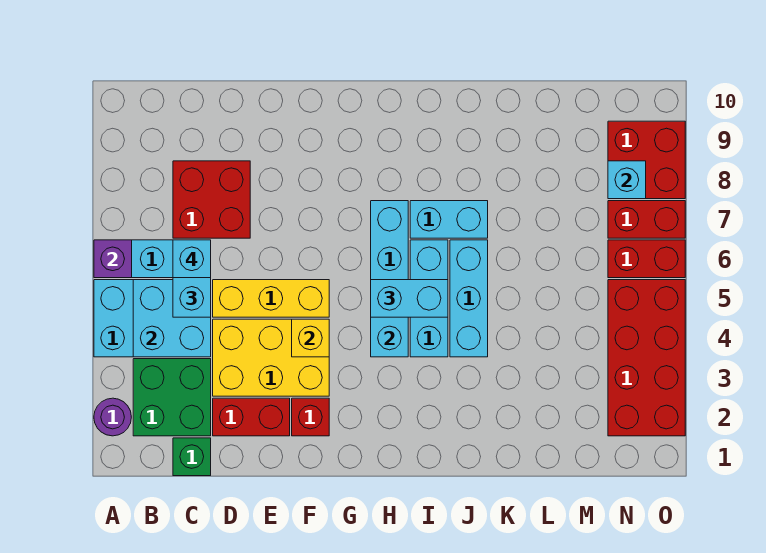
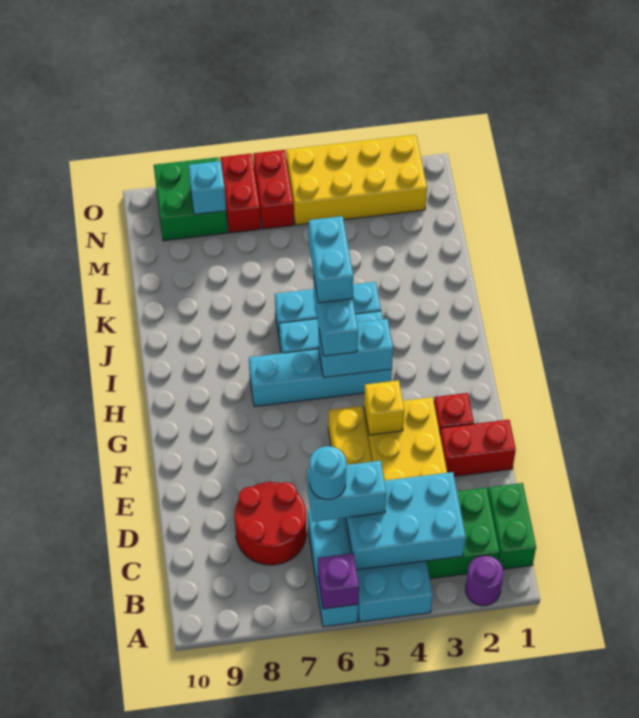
cyan brick B4:C5 level 2 -> cyan brick B3:C5 level 2
green brick C1 level 1 -> green brick B1:C1 level 1
cyan brick C6 level 4 -> cyan round brick C6 level 4
red brick C7:D8 level 1 -> red round brick C7:D8 level 1
red brick D2:E2 level 1 -> red brick E1:E2 level 1
cyan brick I7:J7 level 1 -> cyan brick I5:J5 level 4
red brick N2:O5 level 1 -> yellow brick N2:O5 level 1
red brick N8:O9 level 1 -> green brick N8:O9 level 1

